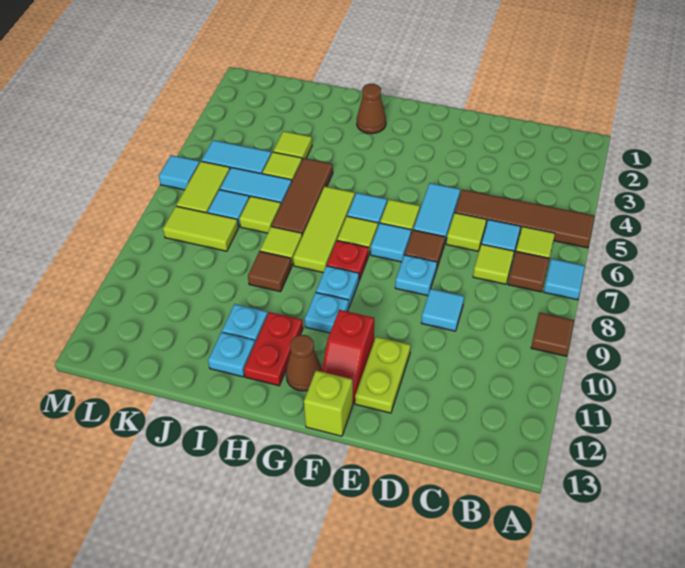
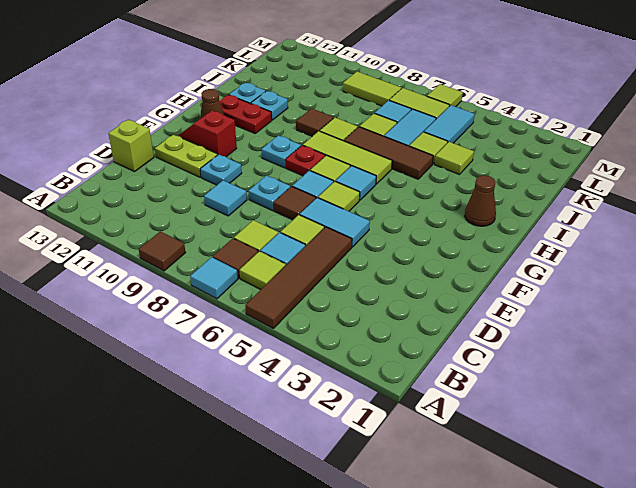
lime brick F13 level 1 -> lime brick D13 level 1
cyan plate G10 level 1 -> cyan plate E10 level 1
lime tile K8:L8 level 1 -> lime tile L8:L9 level 1
cyan tile M6 level 1 -> lime tile M6 level 1

